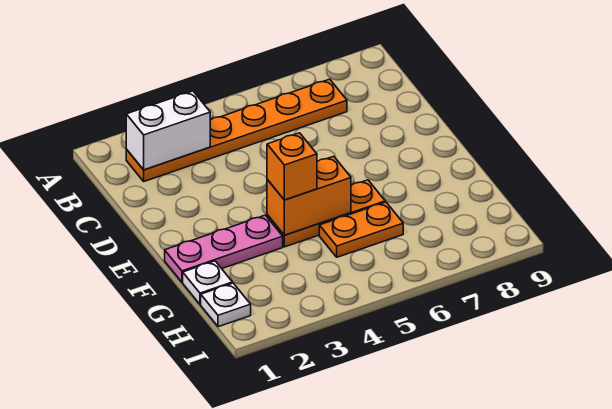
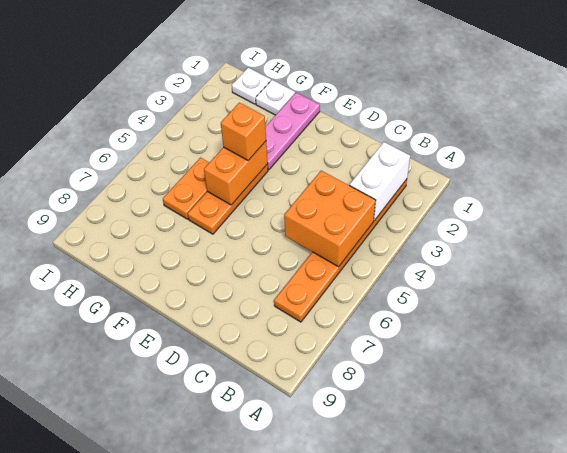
none -> orange brick B4:C5 level 2

